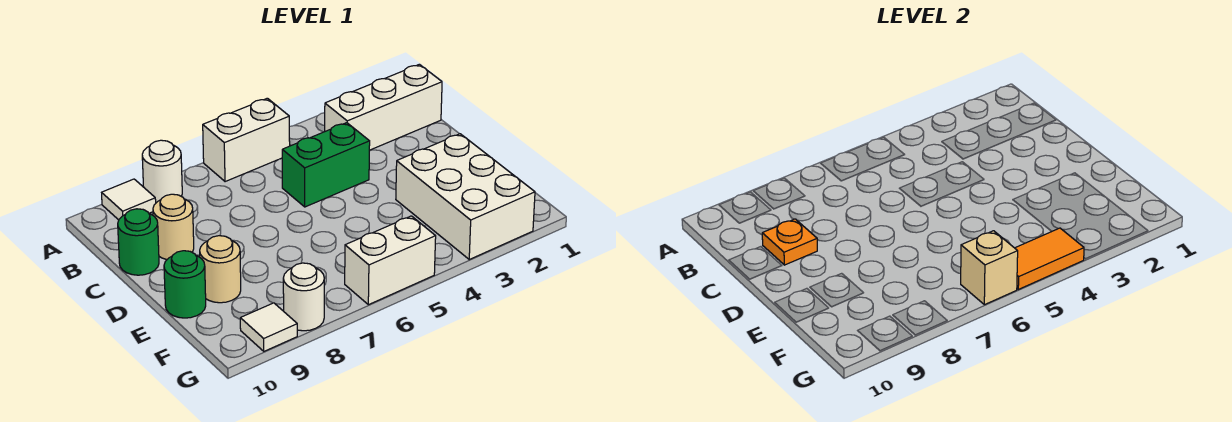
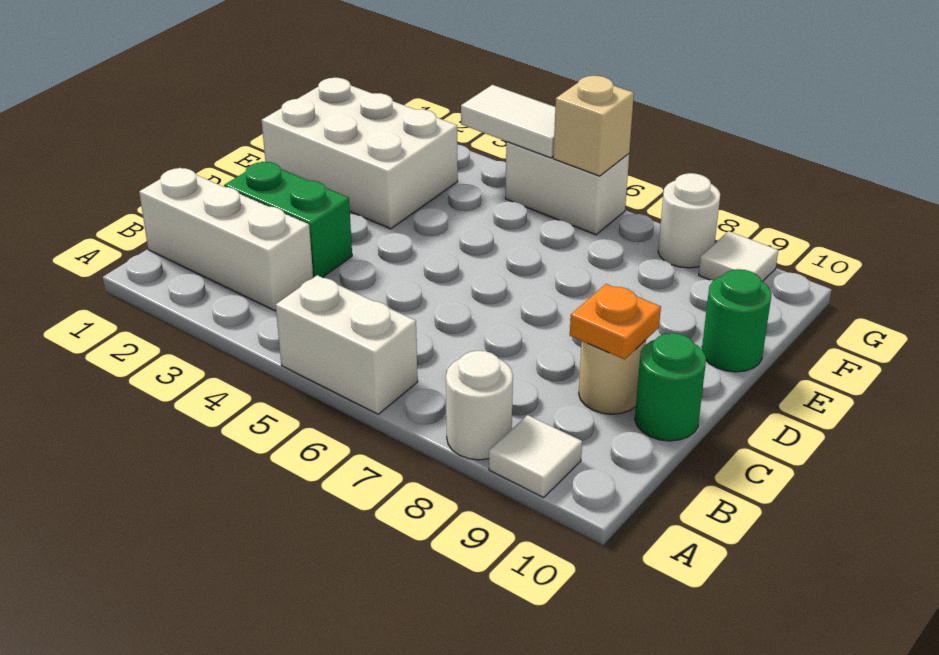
green brick C4:C5 level 1 -> green brick C2:C3 level 1
white brick E2:G3 level 1 -> white brick E1:F3 level 1
tan round brick E9 level 1 -> none
orange tile G4:G5 level 2 -> white tile G4:G5 level 2

